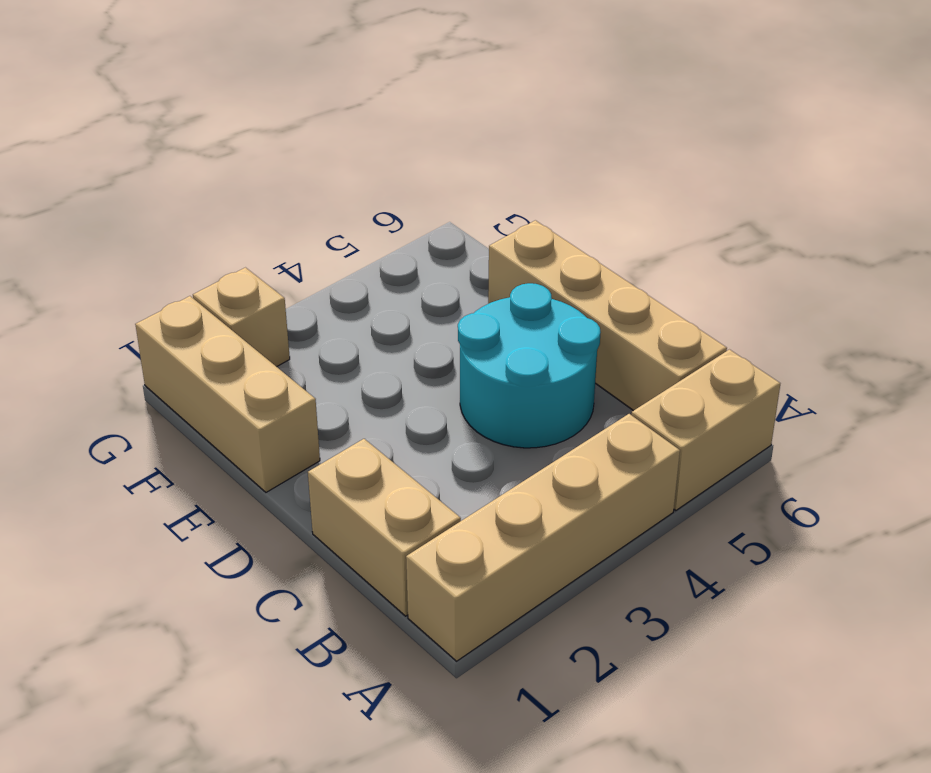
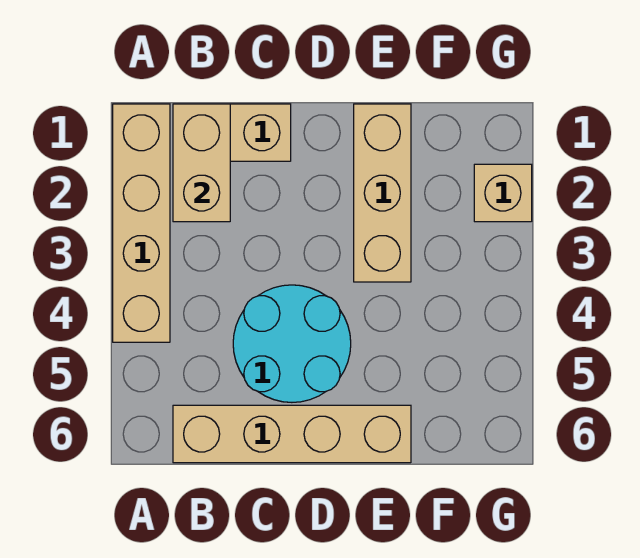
tan brick A5:A6 level 1 -> tan brick B1:B2 level 2
tan brick E1:G1 level 1 -> tan brick E1:E3 level 1

